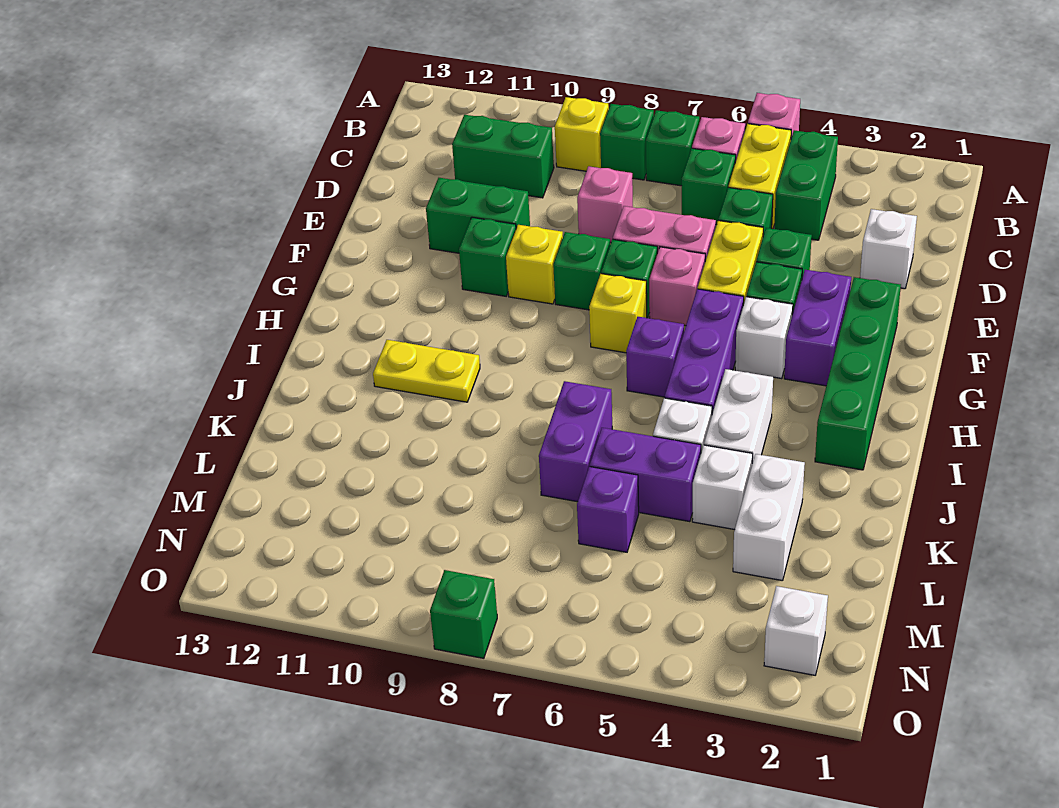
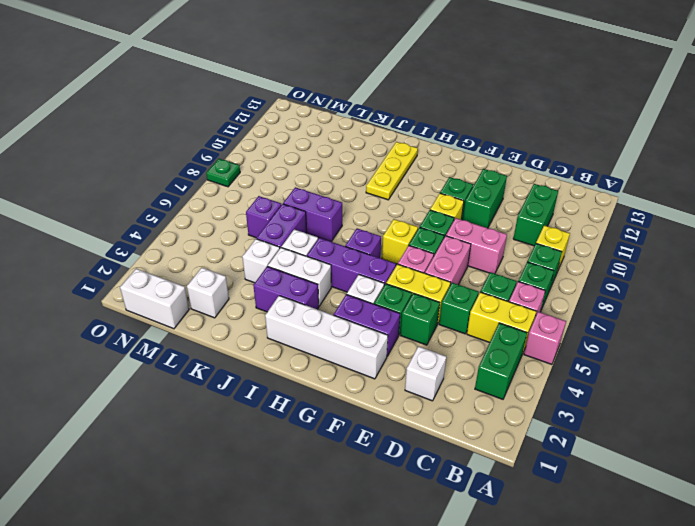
green brick B4:C4 level 1 -> green brick B3:B4 level 1
pink brick D8 level 1 -> pink brick D8:E8 level 1
green brick F2:I2 level 1 -> white brick F2:I2 level 1
none -> purple brick I3:J3 level 1
yellow plate I10:I11 level 1 -> yellow plate I10:I12 level 1
white brick K3:L3 level 1 -> white brick M1:N1 level 1
white brick N2 level 1 -> white brick L2 level 1
green brick O8 level 1 -> green plate O8 level 1

